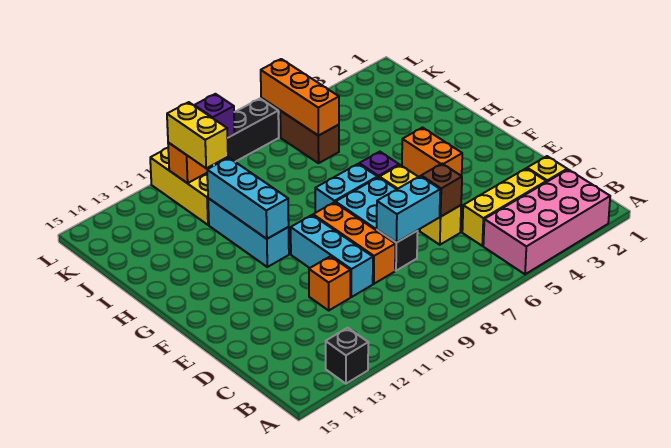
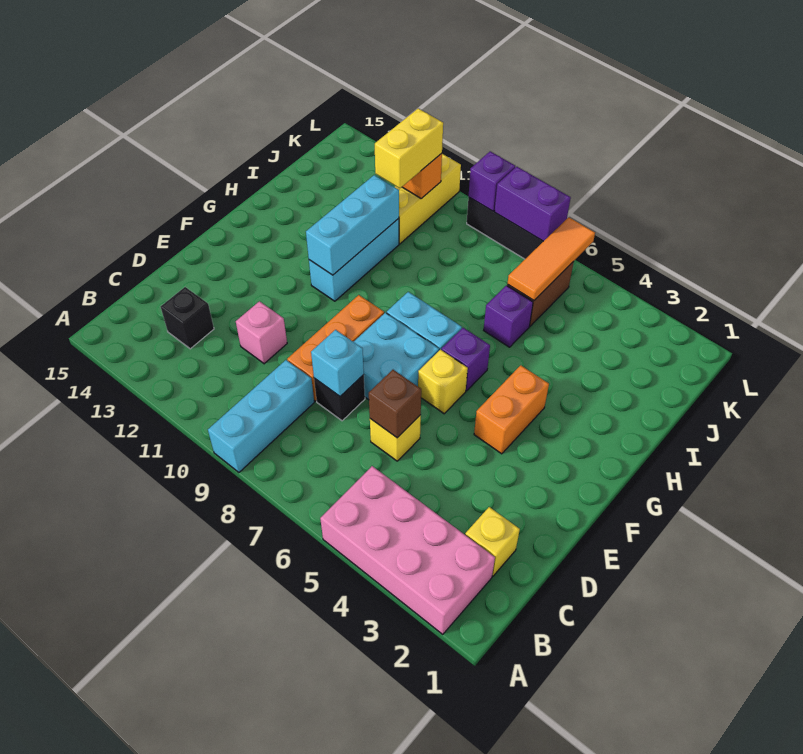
black brick A13 level 1 -> black brick C13 level 1
yellow brick C3:C5 level 1 -> none
cyan brick D7:D8 level 2 -> cyan brick D8 level 2
cyan brick D10:F10 level 1 -> cyan brick A9:C9 level 1
orange brick D11 level 1 -> pink brick D11 level 1
none -> purple brick I6 level 1
orange brick J6:L6 level 2 -> orange tile J6:L6 level 2
none -> purple brick L7:L8 level 2

